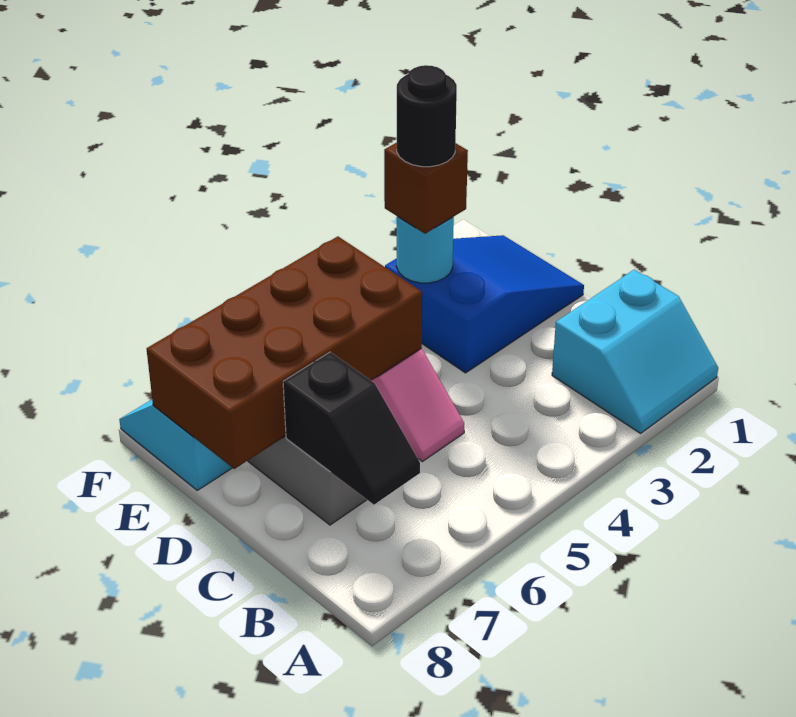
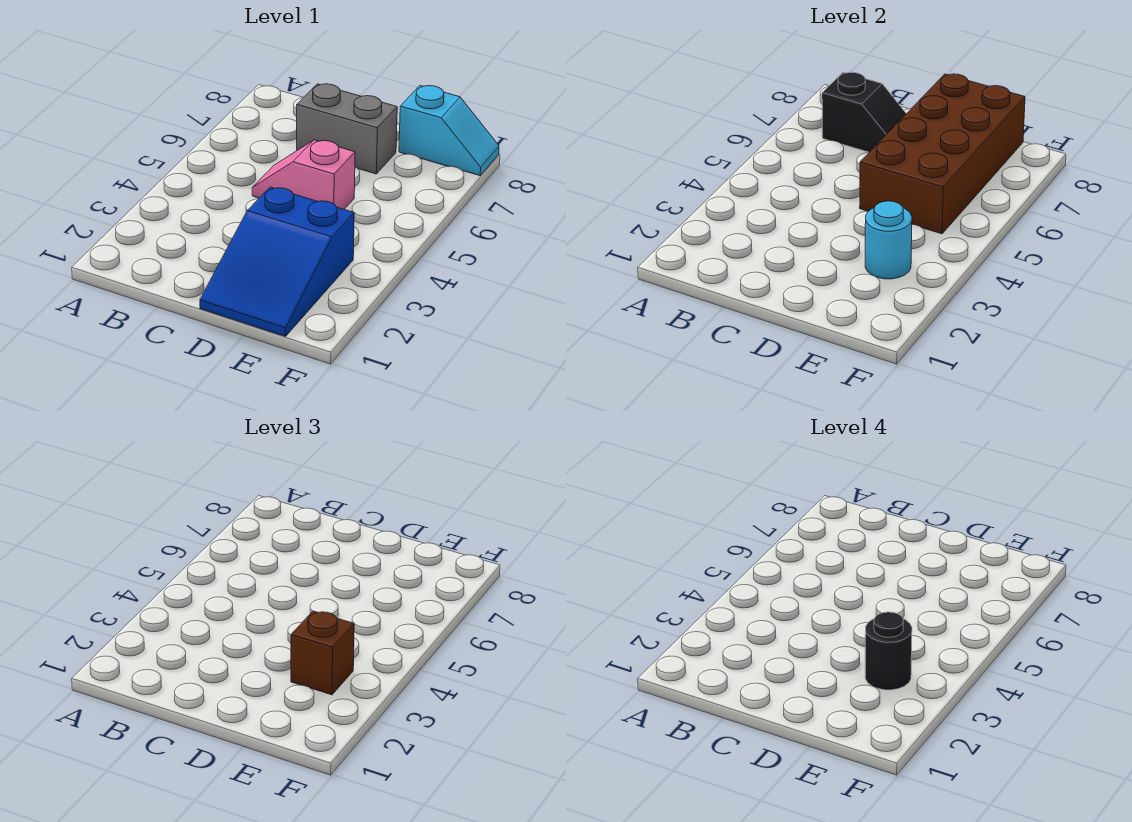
cyan slope A1:B2 level 1 top B -> none
black slope B7:C7 level 2 top C -> black slope B7:C7 level 2 top B

